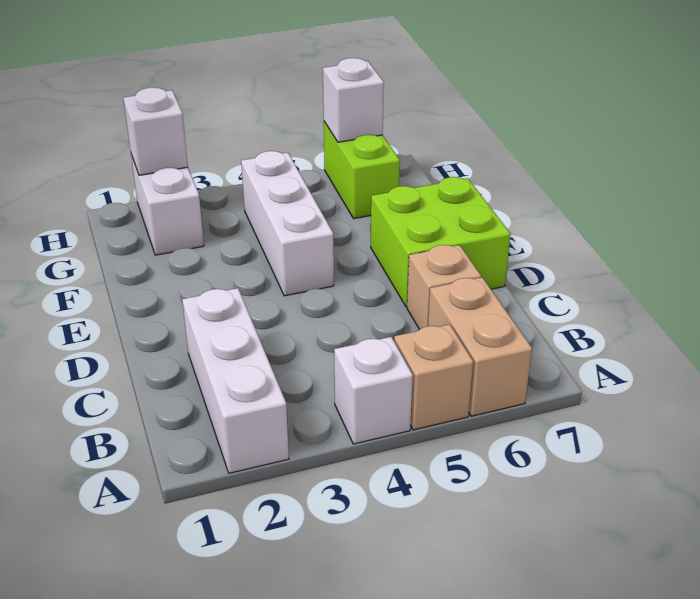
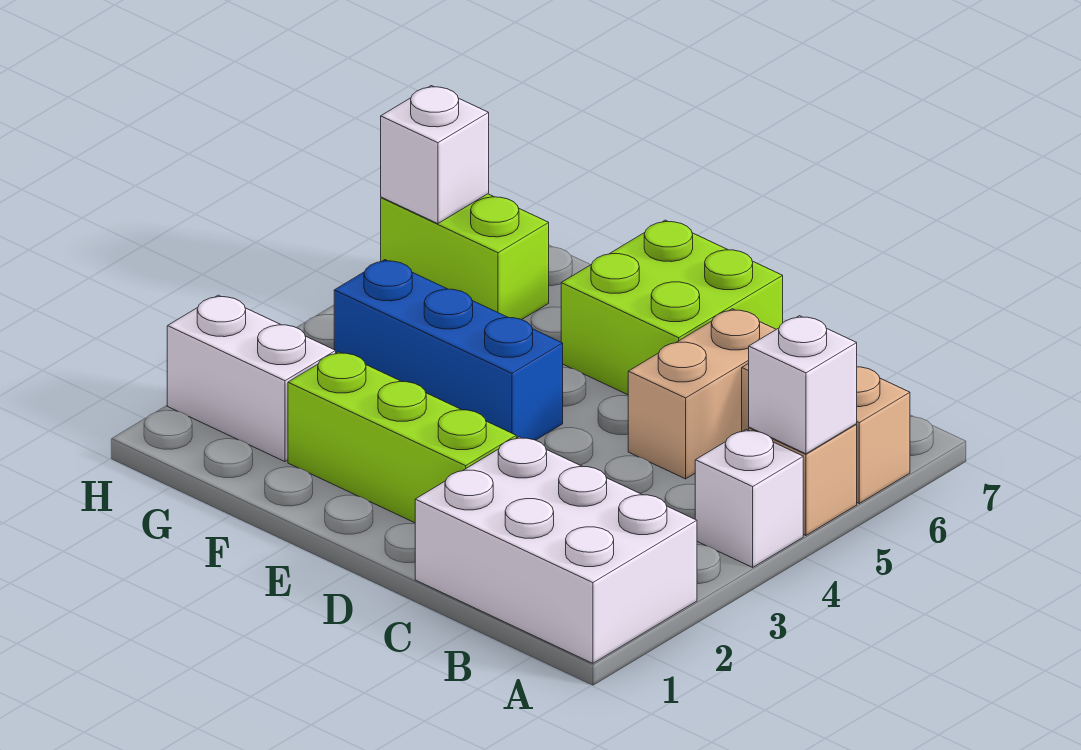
white brick A2:C2 level 1 -> white brick A1:C2 level 1
tan brick C6 level 1 -> tan brick C5:C6 level 1
none -> lime brick D2:F2 level 1
white brick E4:G4 level 1 -> blue brick E4:G4 level 1
white brick H2 level 2 -> white brick A5 level 2

